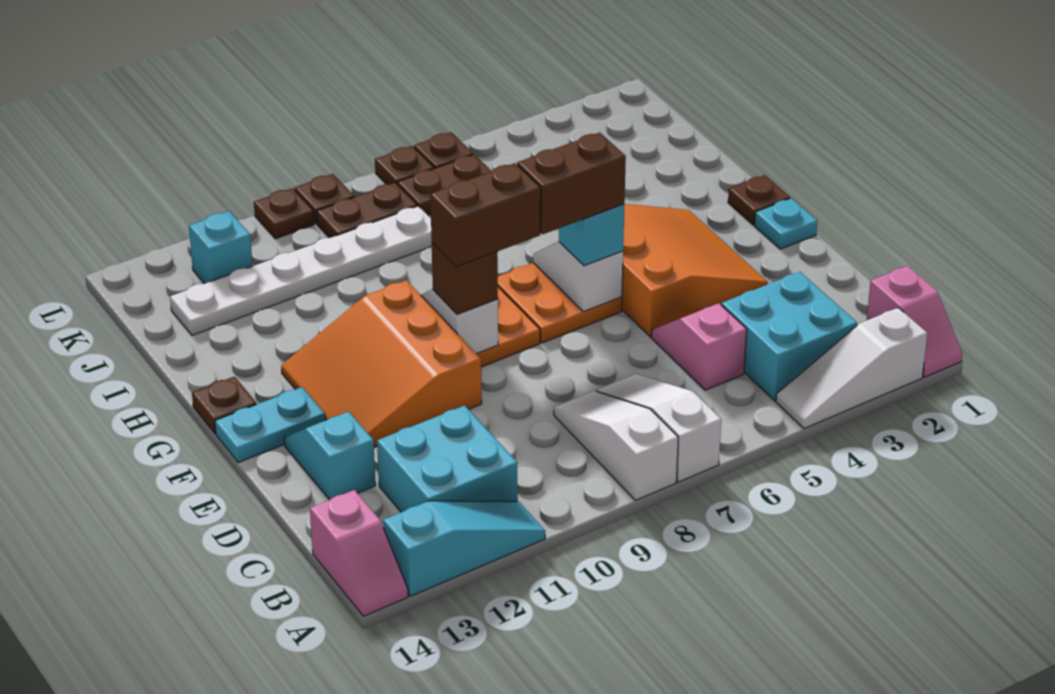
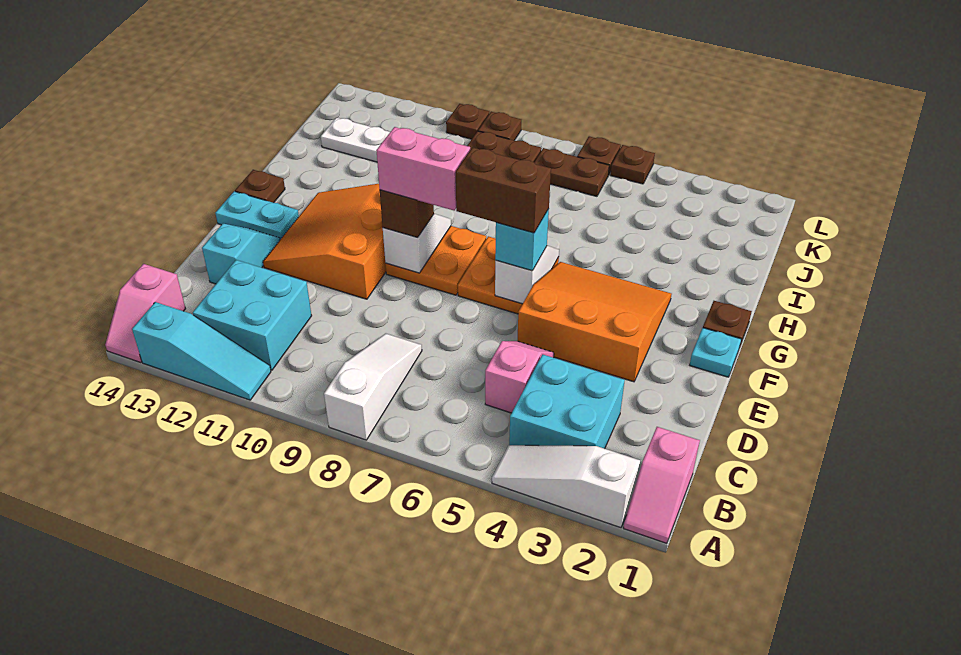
white slope A7:C7 level 1 top A -> none
orange slope E3:G5 level 1 top 5 -> orange slope E3:G5 level 1 top E
brown brick F8:F9 level 4 -> pink brick F8:F9 level 4
cyan brick K12 level 1 -> none
brown plate L7 level 1 -> brown plate L5 level 1

